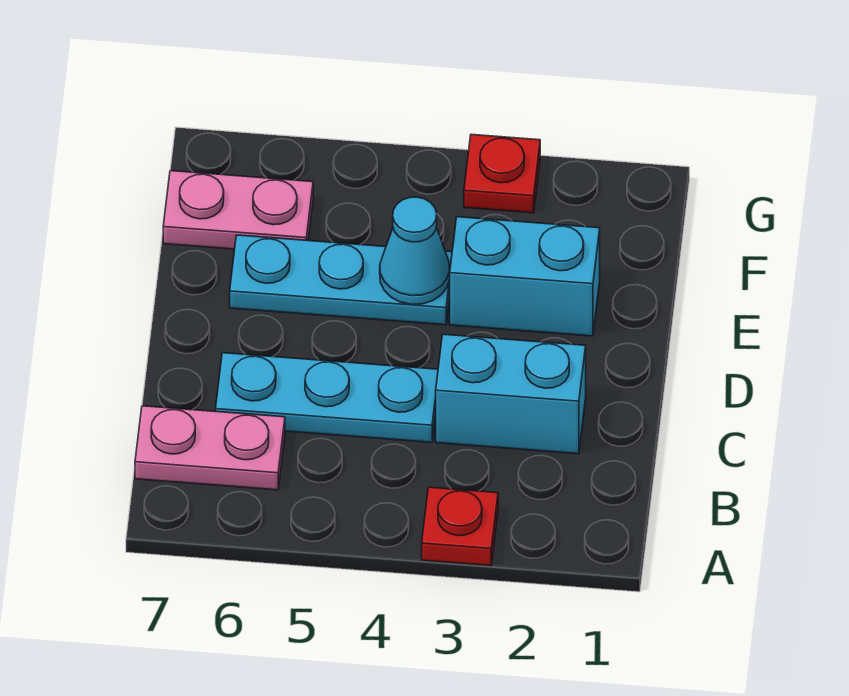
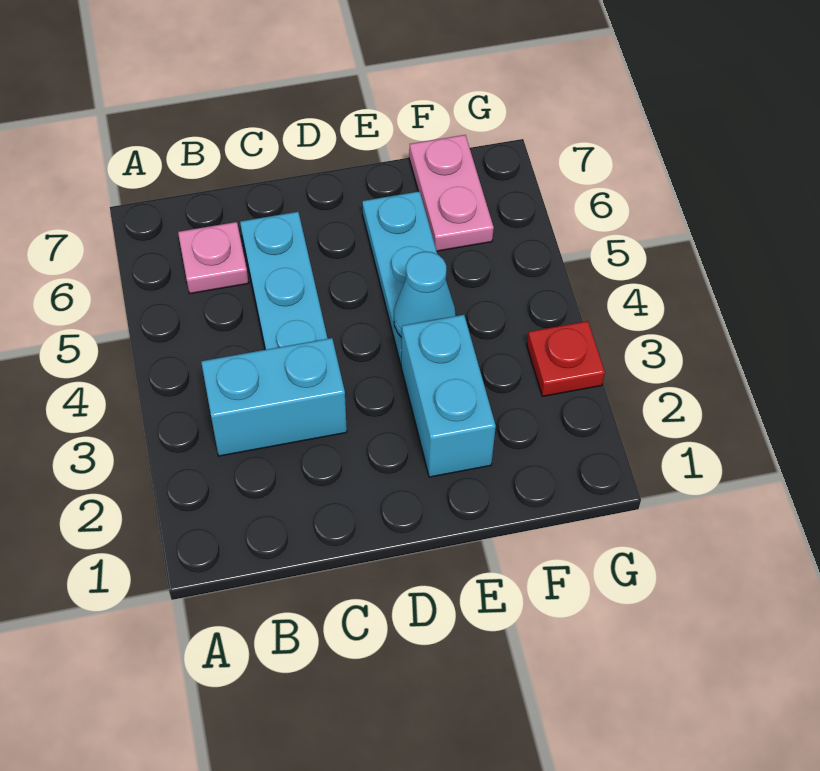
red plate A3 level 1 -> none
pink plate B6:B7 level 1 -> pink plate B6 level 1
cyan brick C2:C3 level 1 -> cyan brick B3:C3 level 1

